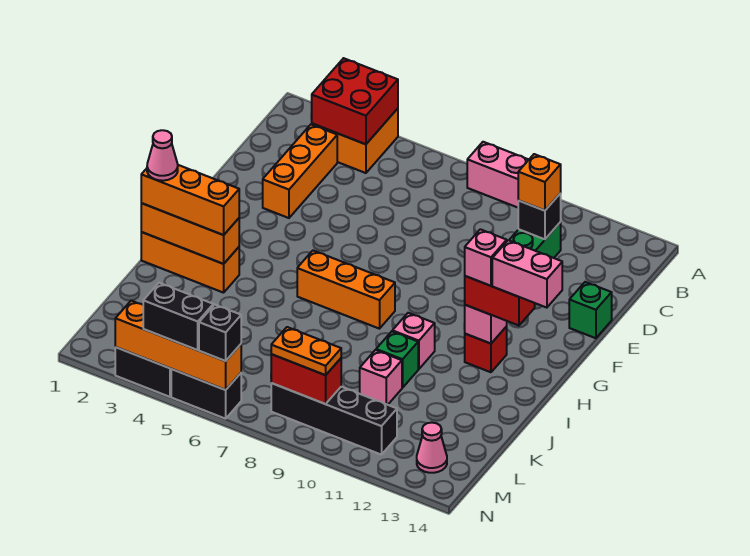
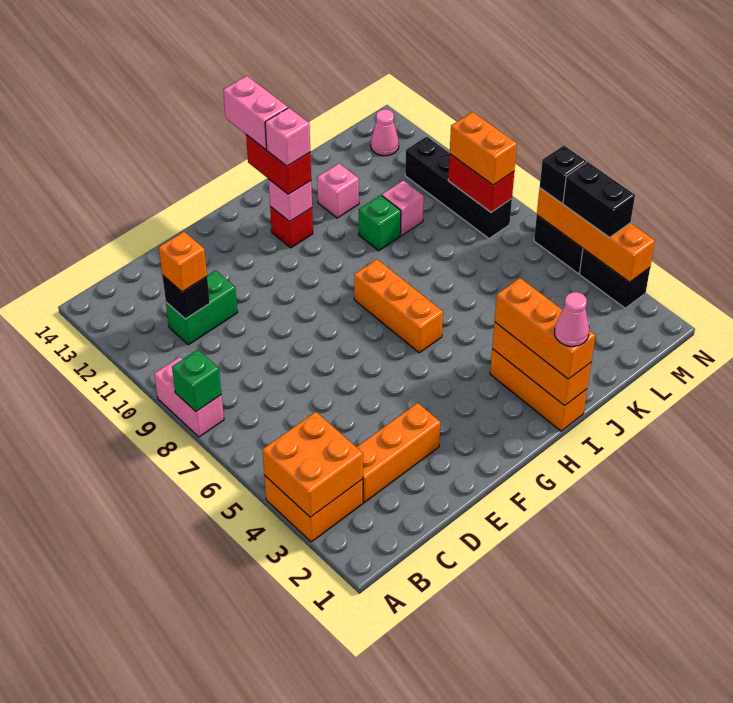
red brick A3:B4 level 2 -> orange brick A3:B4 level 2
green brick E14 level 1 -> green brick A8 level 2
pink brick I10 level 1 -> pink brick J12 level 1
orange plate M8:M9 level 3 -> orange brick M8:M9 level 3

